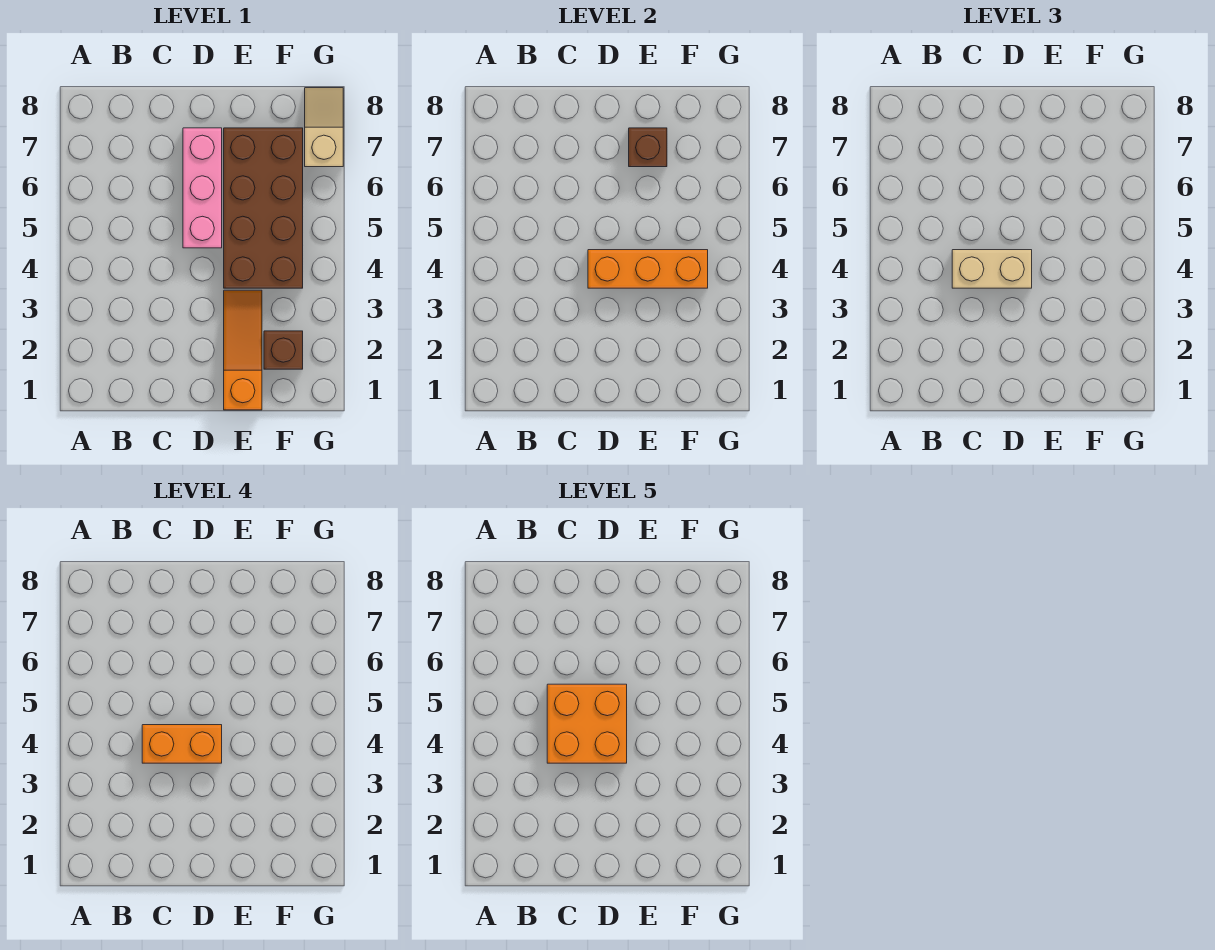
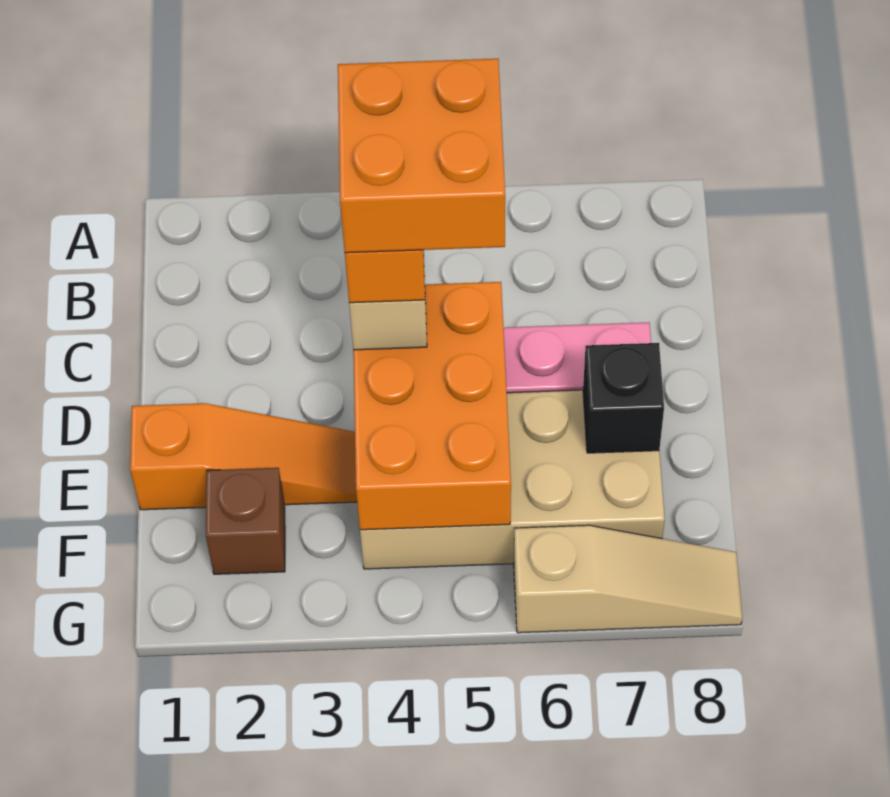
orange brick D4:F4 level 2 -> orange brick D4:F5 level 2
brown brick E4:F7 level 1 -> tan brick E4:F7 level 1
brown brick E7 level 2 -> black brick E7 level 2
tan slope G7:G8 level 1 top 7 -> tan slope G6:G8 level 1 top 6

